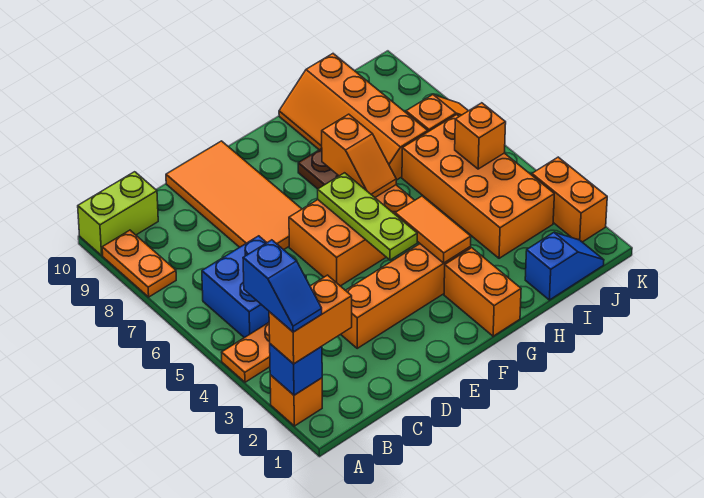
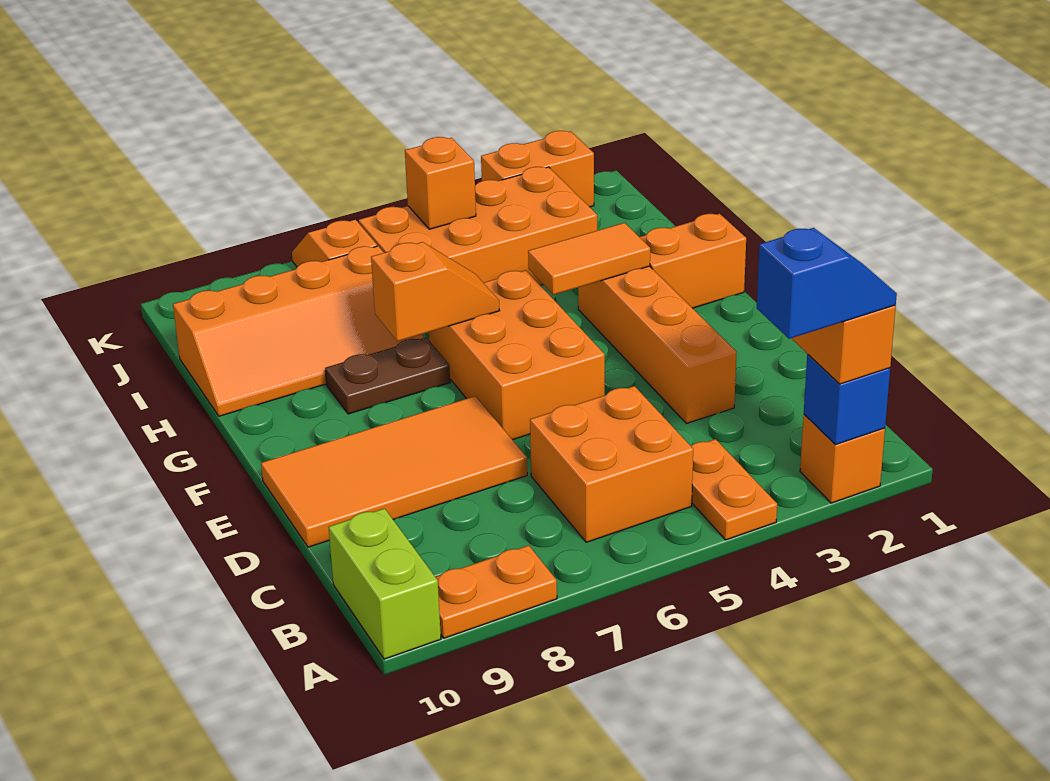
blue brick B5:C6 level 1 -> orange brick B5:C6 level 1
lime plate F4:F6 level 2 -> none
blue slope I1:J1 level 1 top I -> none

